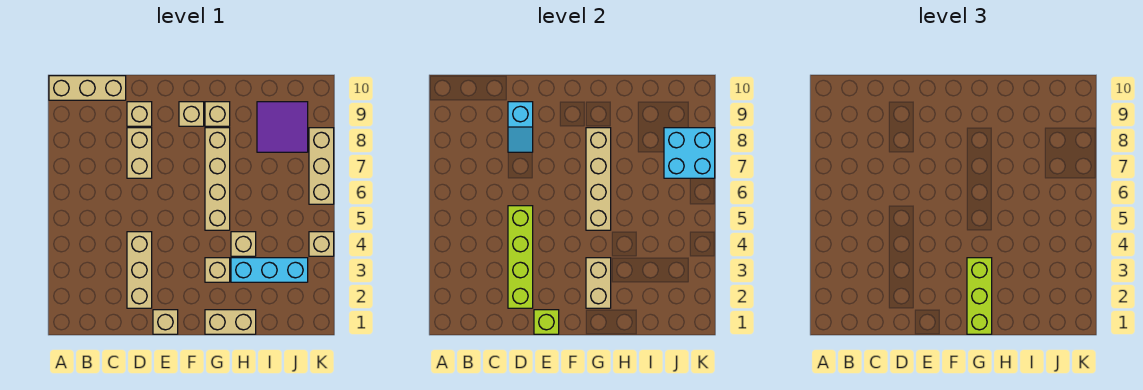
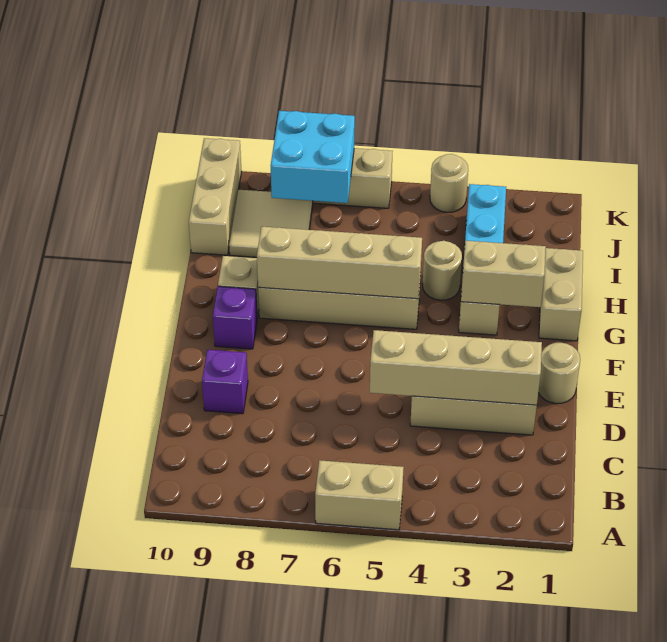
tan brick A10:C10 level 1 -> tan brick I10:K10 level 1
lime brick D2:D5 level 2 -> tan brick D2:D5 level 2
tan brick D7:D8 level 1 -> tan brick A5:A6 level 1
cyan slope D8:D9 level 2 top 9 -> none
tan brick D9 level 1 -> purple brick D9 level 1
tan brick E1 level 1 -> tan round brick E1 level 1
lime brick E1 level 2 -> none
tan brick F9 level 1 -> purple brick F9 level 1
lime brick G1:G3 level 3 -> none
tan brick H4 level 1 -> tan round brick H4 level 1
purple tile I8:J9 level 1 -> tan tile I8:J9 level 1
tan brick K4 level 1 -> tan round brick K4 level 1

